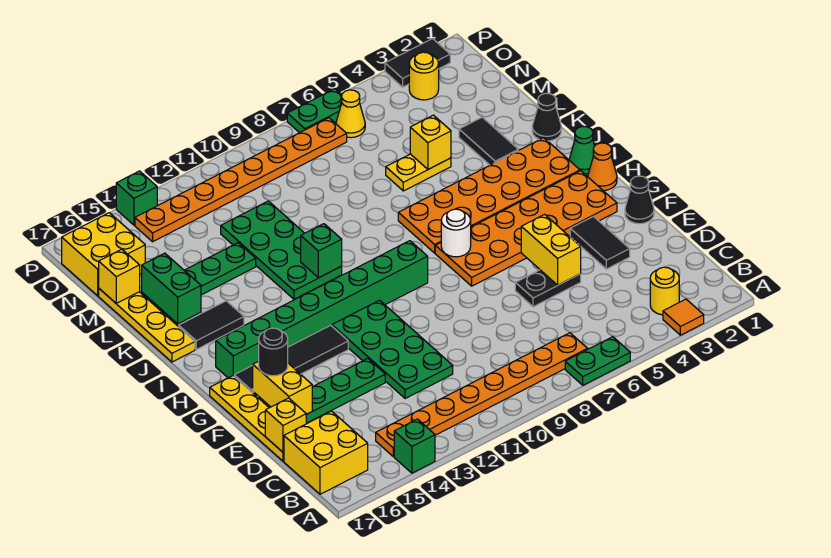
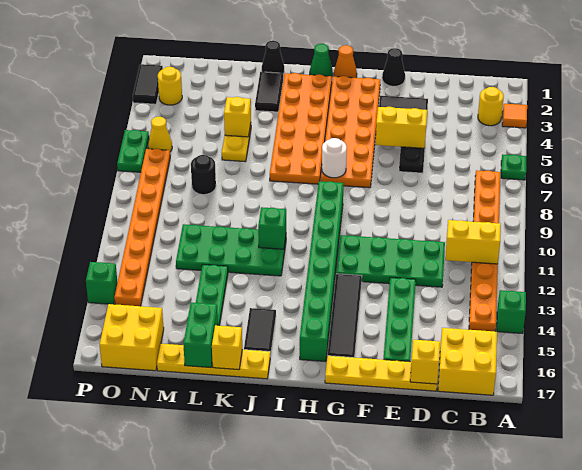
green plate A6:A7 level 1 -> green plate A6 level 1
yellow brick E16:F16 level 2 -> yellow brick B11:C11 level 2
black round brick F16 level 3 -> black round brick M8 level 1
black tile K3:L3 level 1 -> black tile K2:K3 level 1
green brick K16:L16 level 2 -> green brick L16:L17 level 2
yellow brick M17 level 2 -> yellow brick K17 level 2

